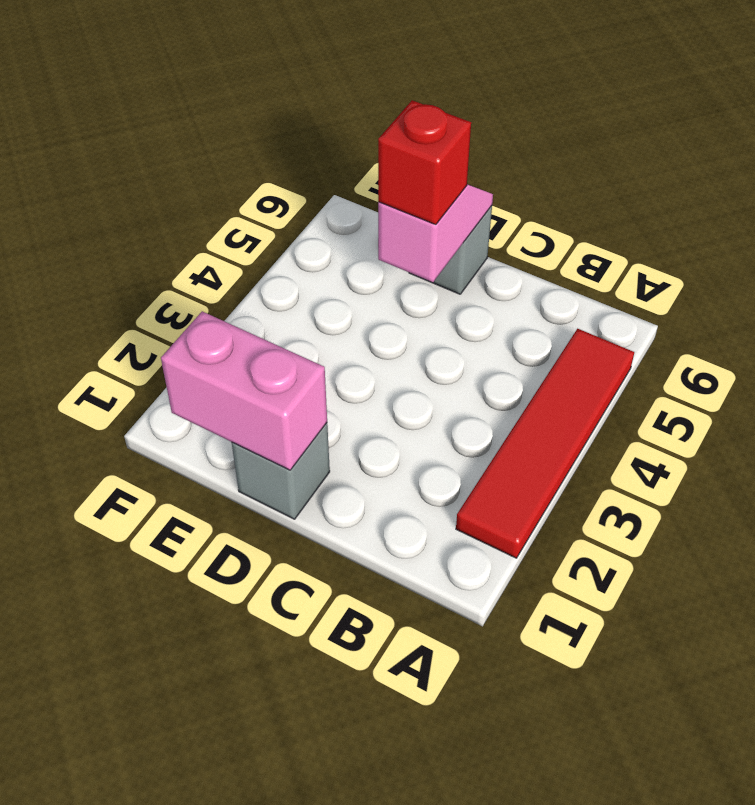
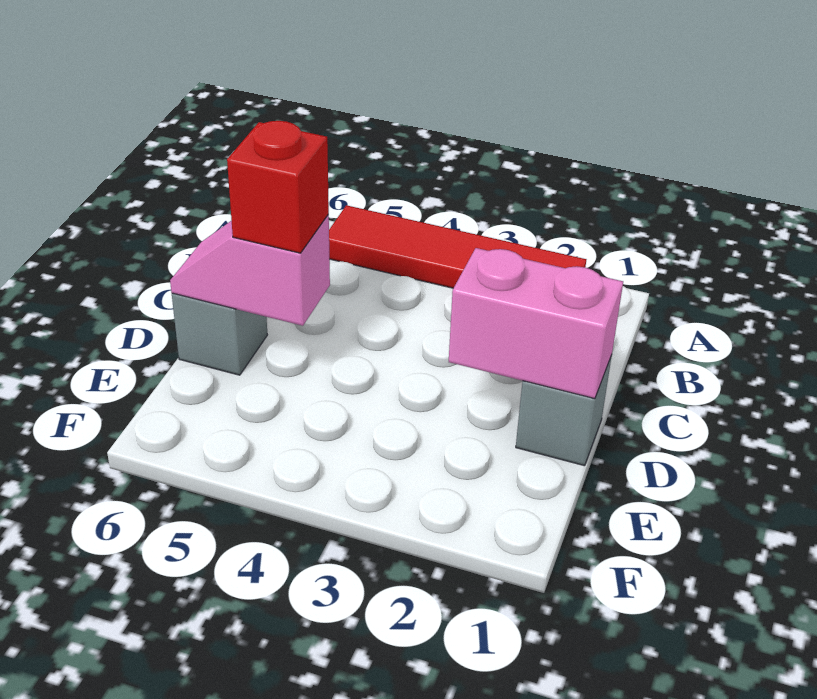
pink brick D1:E1 level 2 -> pink brick D1:D2 level 2

